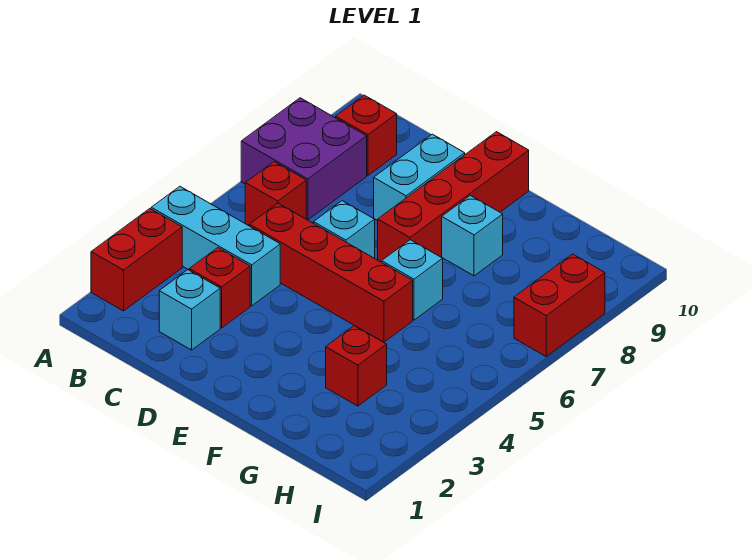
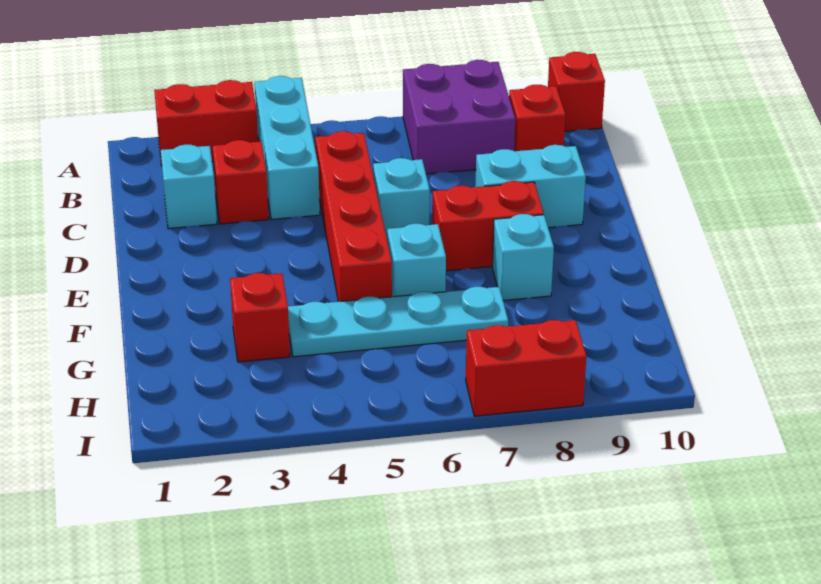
red brick B6 level 1 -> red brick A10 level 1
red brick E7:E10 level 1 -> red brick E7:E8 level 1
none -> cyan plate G4:G7 level 1

